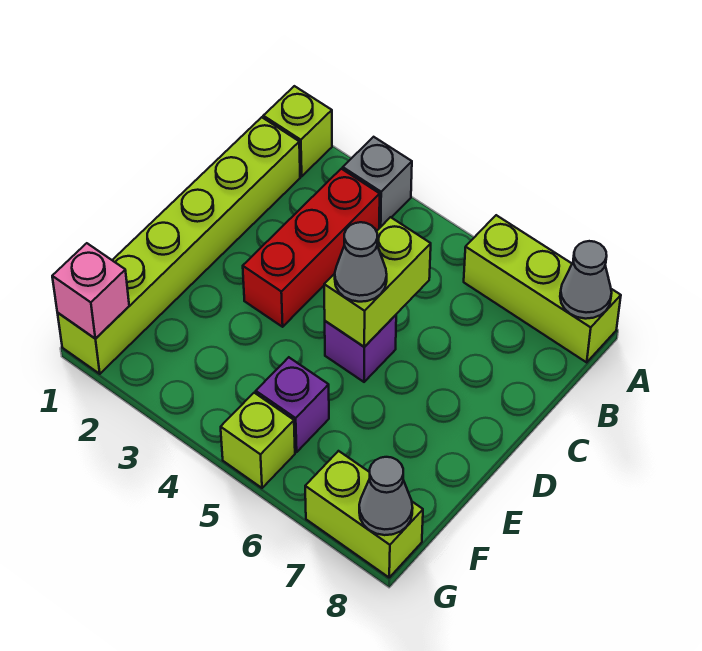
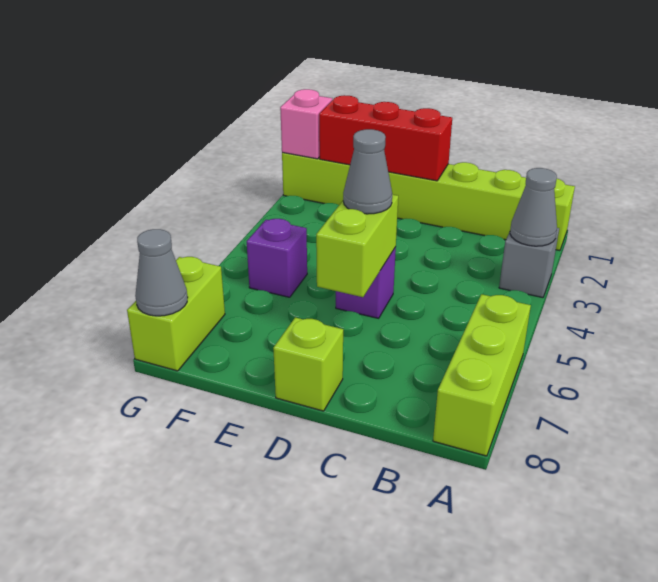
grey cone A8 level 2 -> grey cone A3 level 2
red brick B3:D3 level 1 -> red brick D1:F1 level 2
lime brick C5:D5 level 2 -> lime brick D5:D6 level 2
lime brick G5 level 1 -> lime brick D8 level 1

